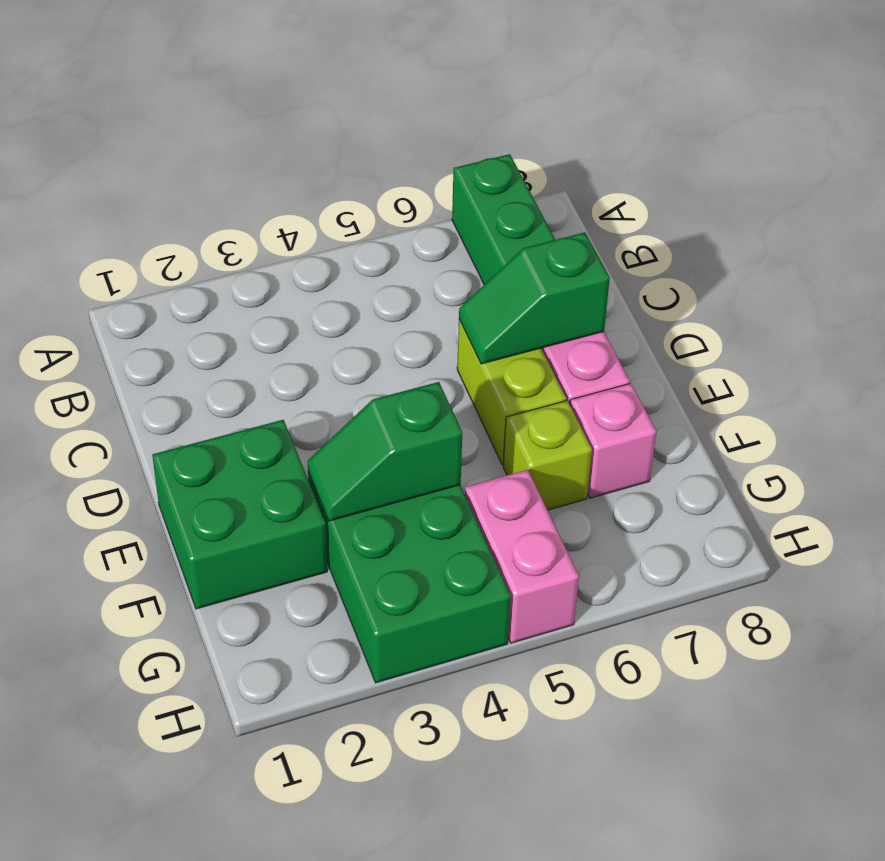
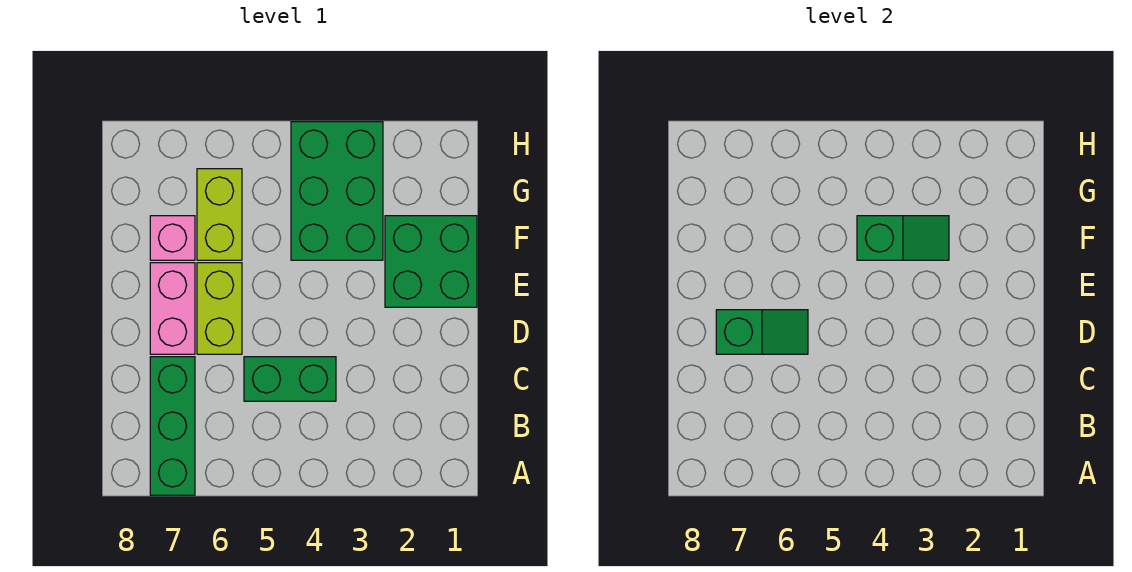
none -> green brick C4:C5 level 1
lime brick F6 level 1 -> lime brick F6:G6 level 1
pink brick G5:H5 level 1 -> none

